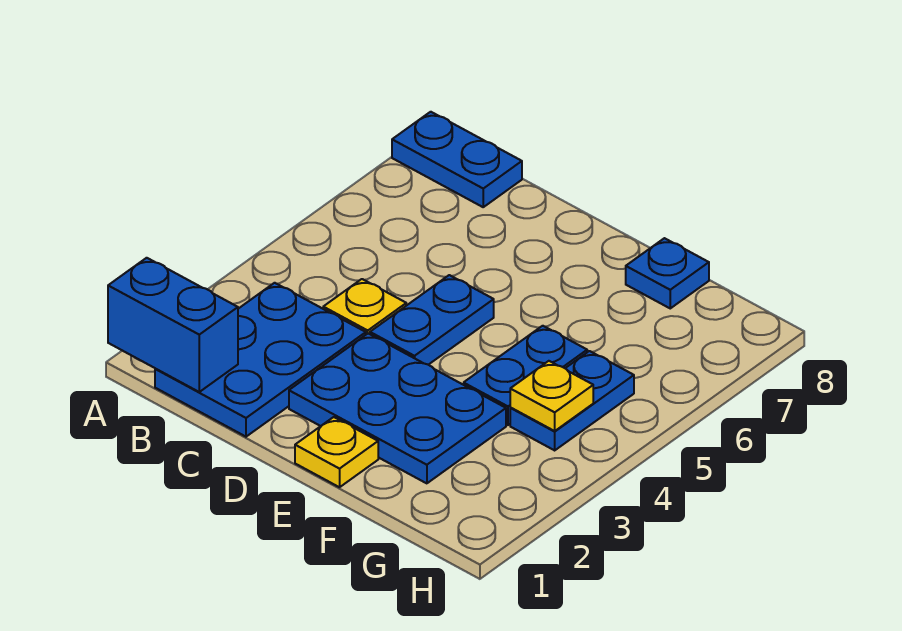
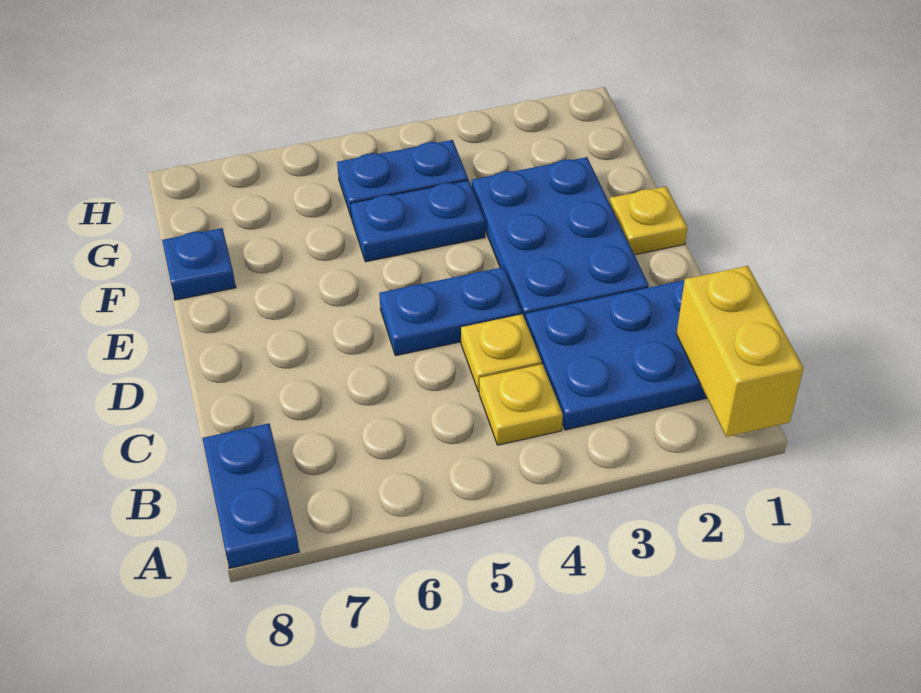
blue brick A1:B1 level 2 -> yellow brick A1:B1 level 2
yellow plate G4 level 2 -> yellow plate B4 level 1

